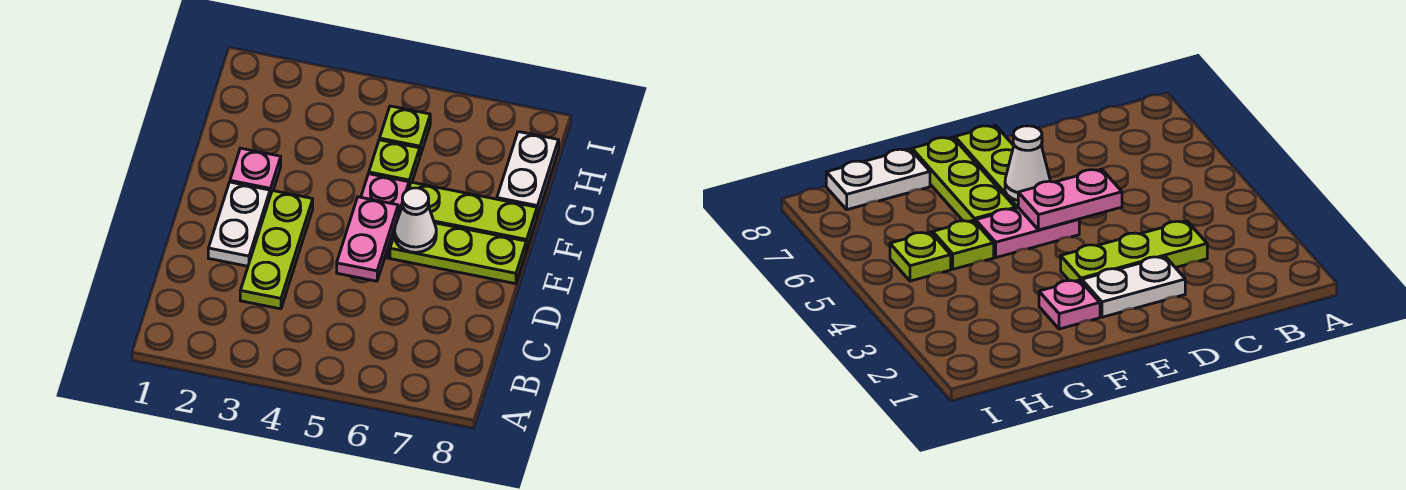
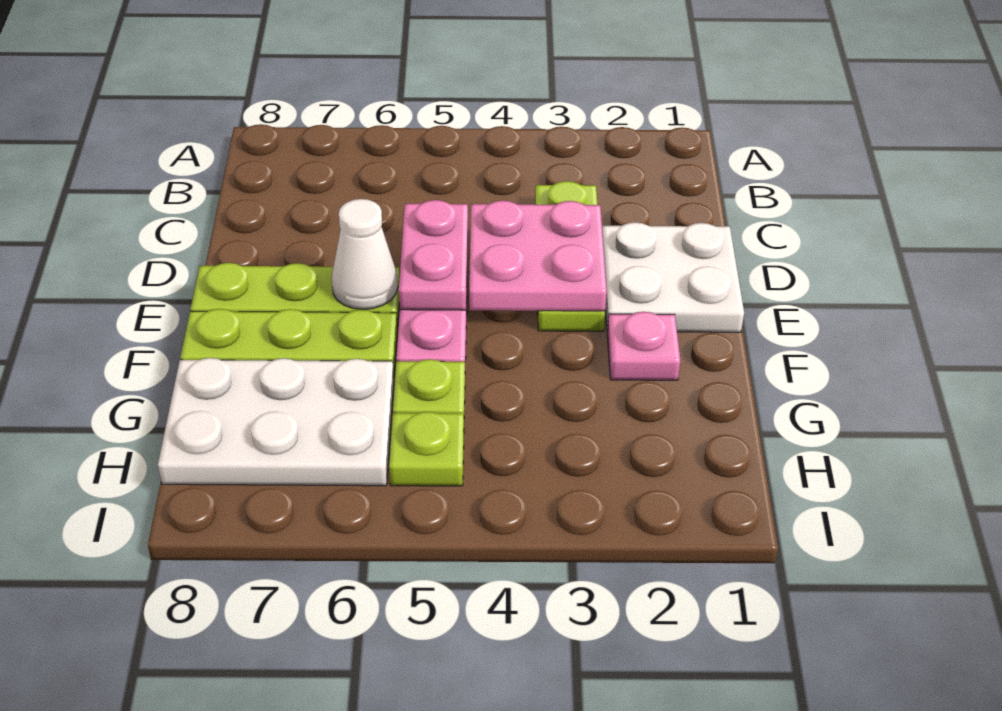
white plate D2:E2 level 1 -> white plate D1:E2 level 1
none -> pink plate D3:E4 level 2
white plate G8:H8 level 1 -> white plate G6:H8 level 1

